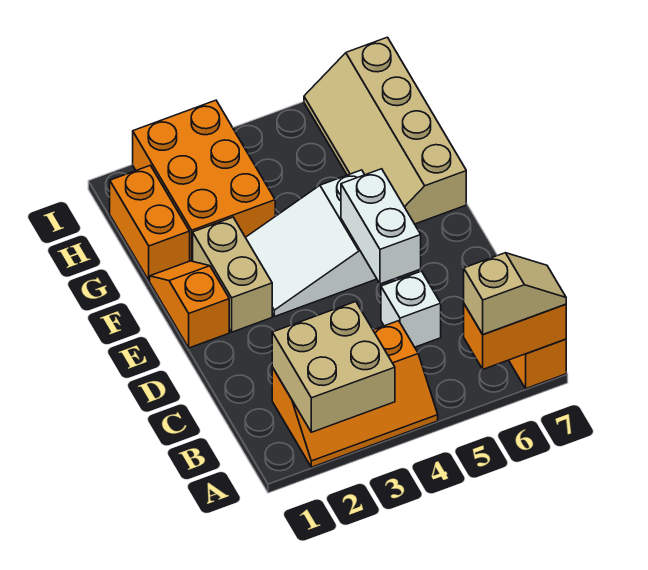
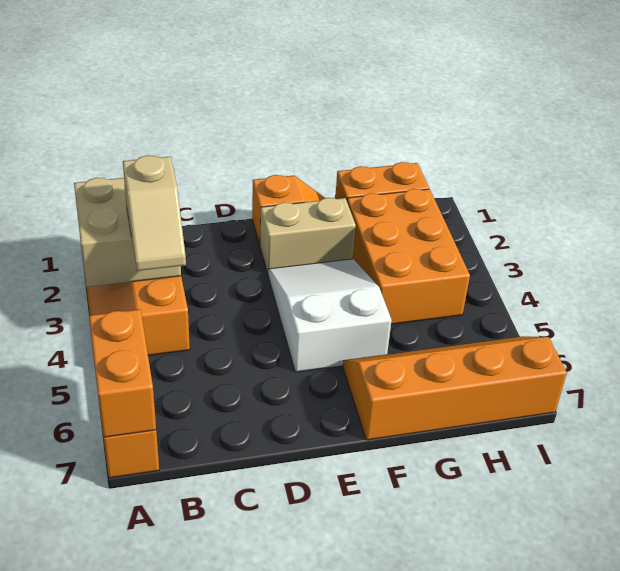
tan slope A6:A7 level 3 top 6 -> tan slope B3:B4 level 3 top 3
white brick C5 level 1 -> none
white brick D5:E5 level 2 -> none
tan slope F6:I7 level 1 top 7 -> orange slope F6:I7 level 1 top 7
orange brick G2:I3 level 1 -> orange brick G2:H4 level 1

